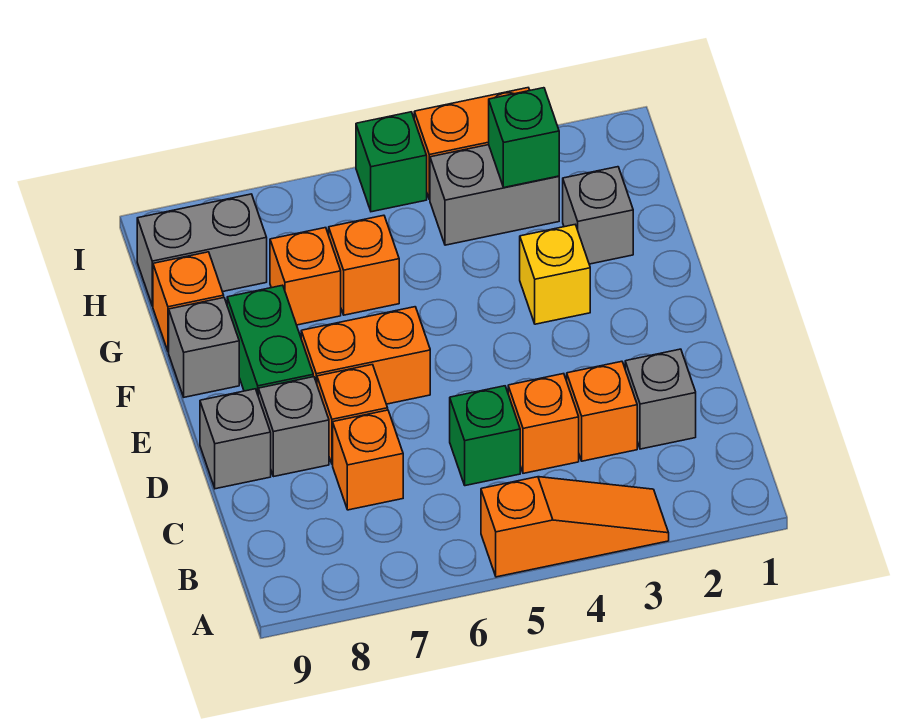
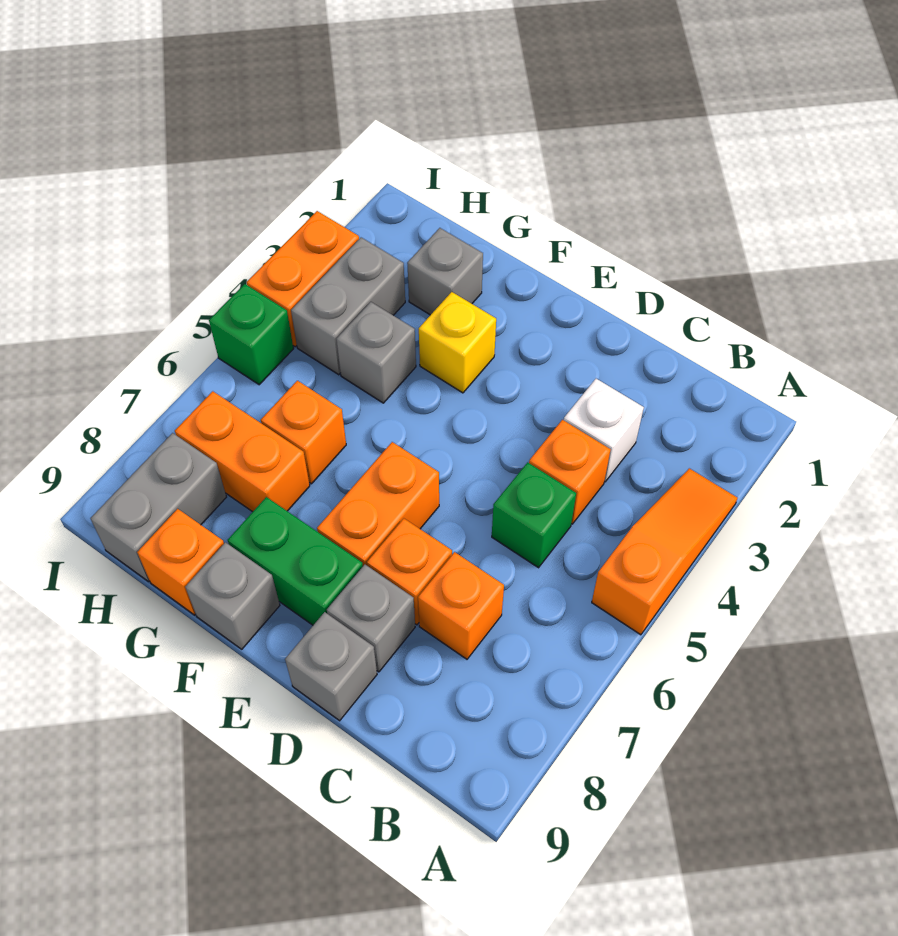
grey brick C2 level 1 -> grey brick G4 level 1
orange brick C3 level 1 -> white brick C3 level 1
orange brick G7 level 1 -> orange brick G7:H7 level 1
green brick H3 level 2 -> none

